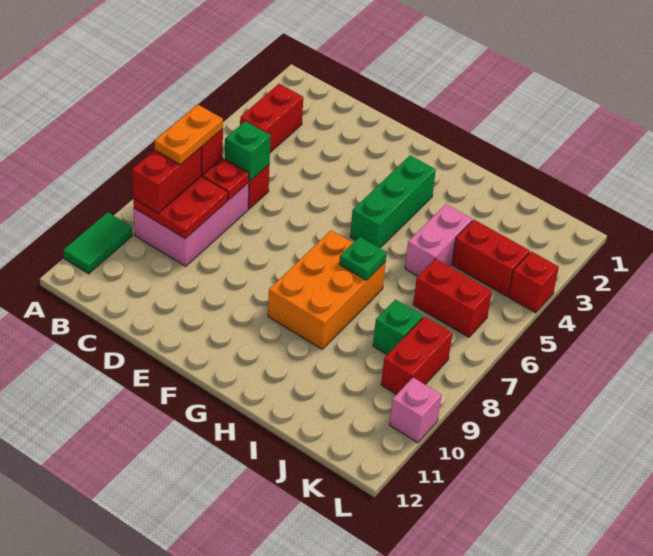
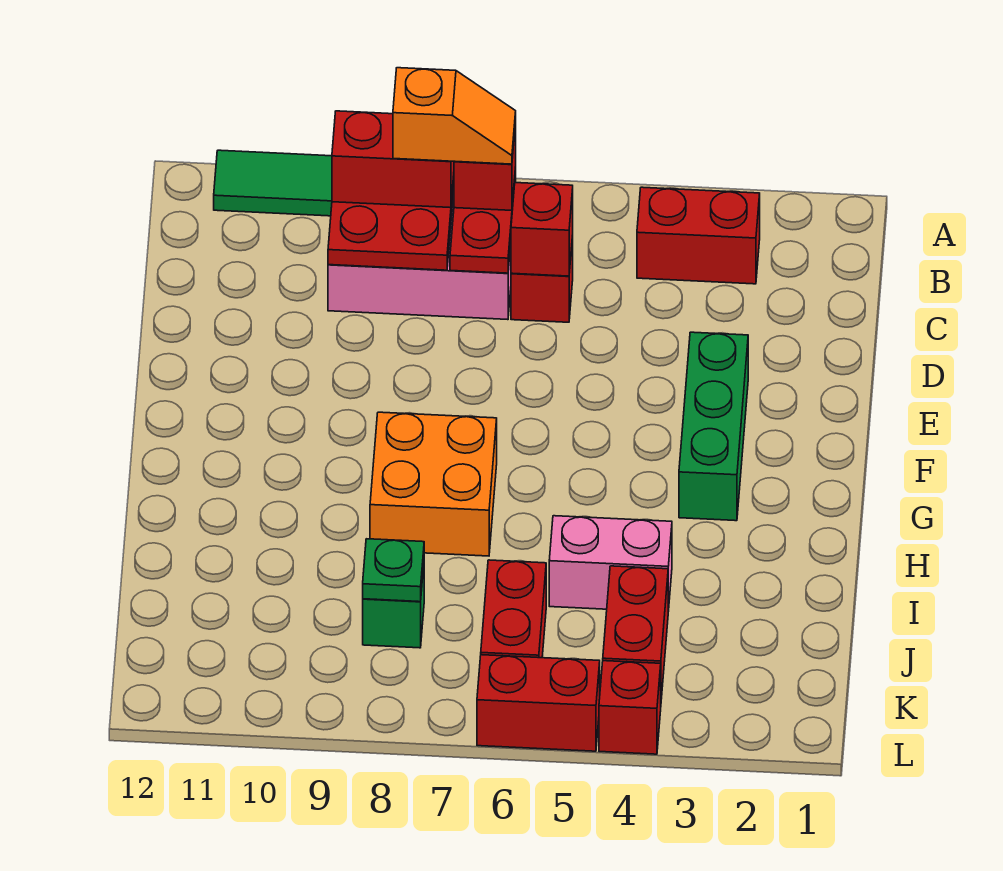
orange plate B7:B8 level 4 -> orange slope B7:B8 level 4 top 8
green brick C6 level 2 -> red brick C6 level 2
green brick G3:G5 level 1 -> green brick E3:G3 level 1
orange brick G7:H9 level 1 -> orange brick G7:H8 level 1
green plate H7 level 2 -> green plate J8 level 2
red brick K8:K9 level 1 -> red brick L5:L6 level 1
pink brick L10 level 1 -> none

